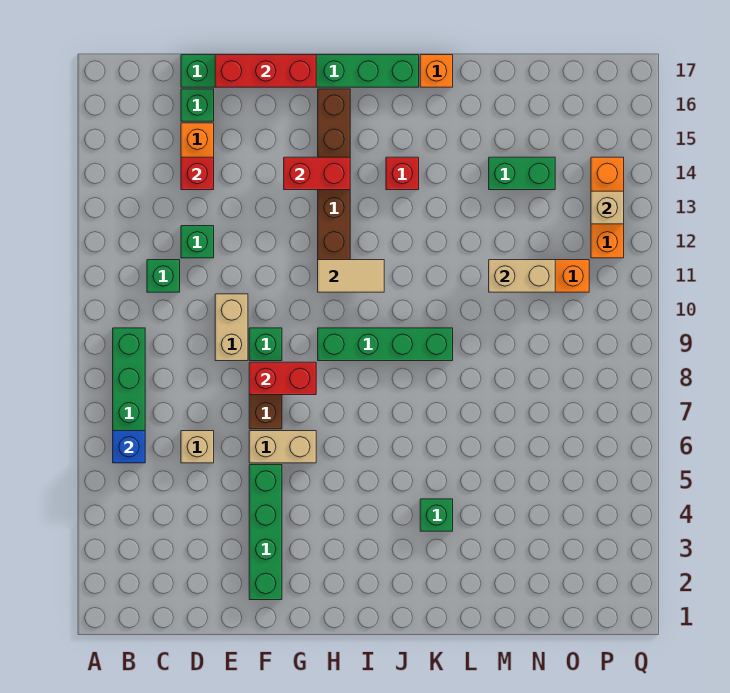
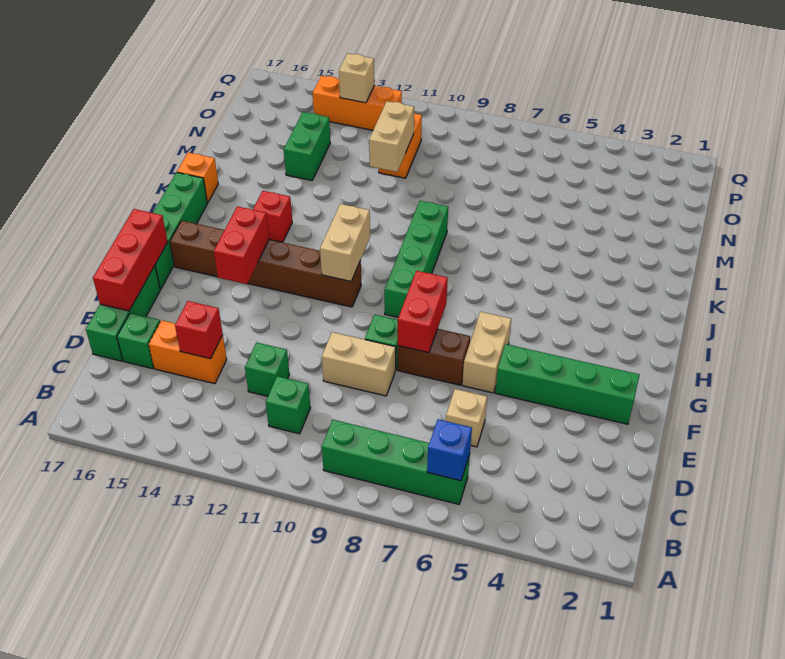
tan tile H11:I11 level 2 -> tan brick H11:I11 level 2
green brick K4 level 1 -> none

